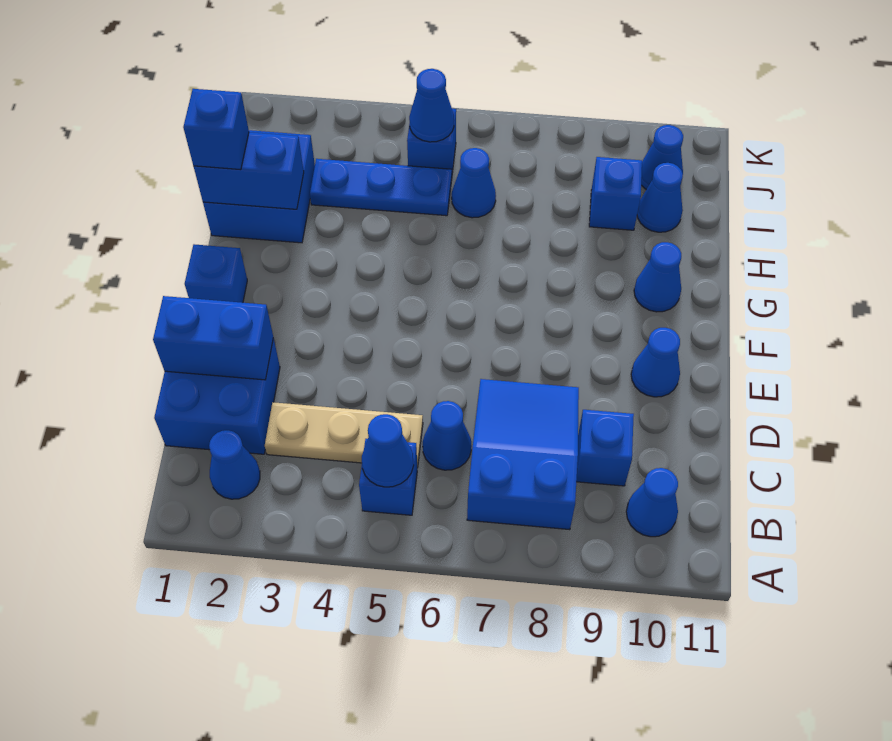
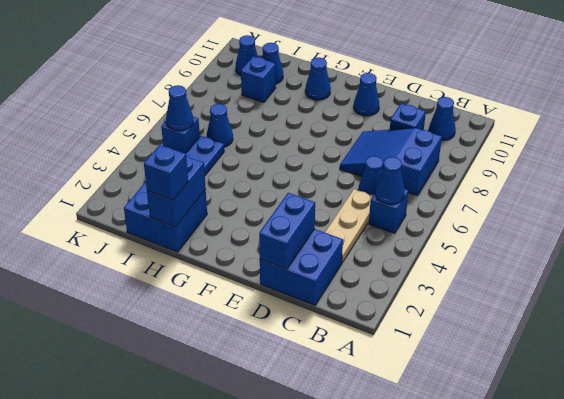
blue cone B2 level 1 -> none
blue brick F1 level 1 -> none

